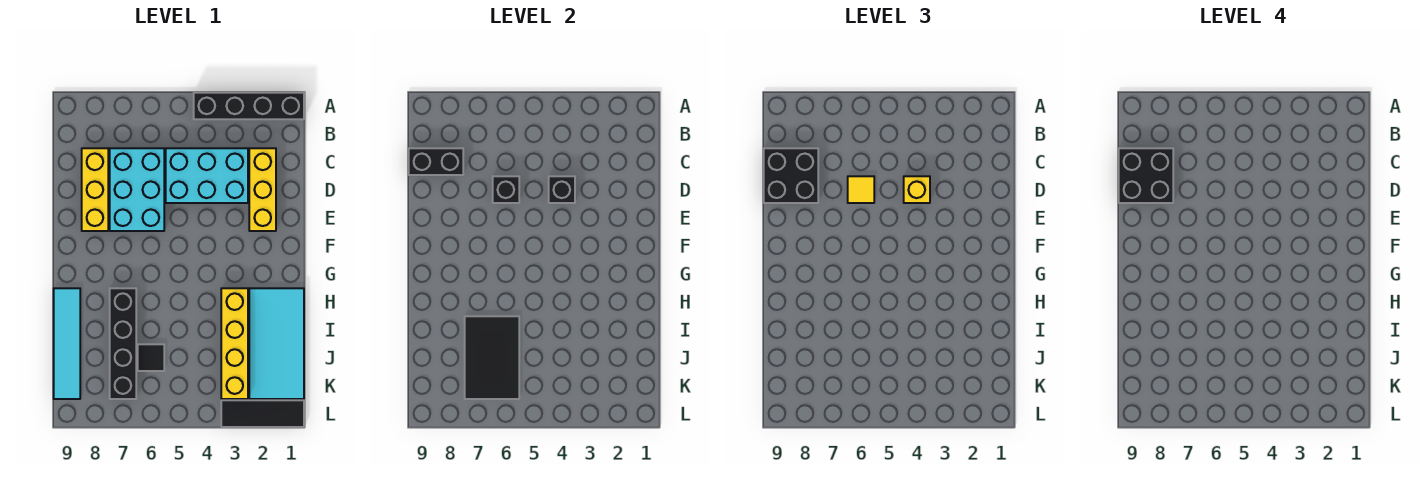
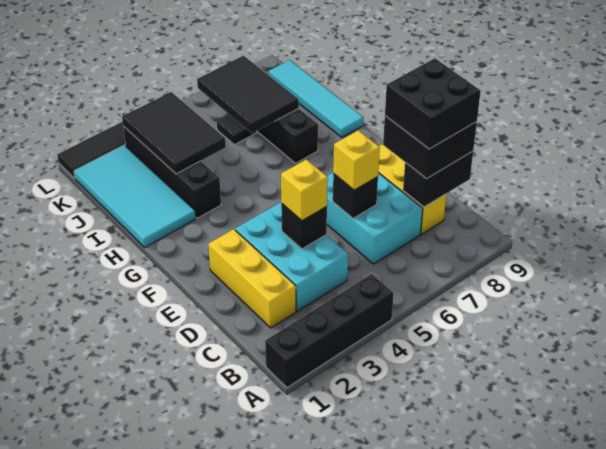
cyan brick C3:D5 level 1 -> cyan brick C3:E4 level 1
yellow tile D6 level 3 -> yellow brick D6 level 3
yellow brick H3:K3 level 1 -> black brick H3:K3 level 1
none -> black tile I3:K4 level 2

